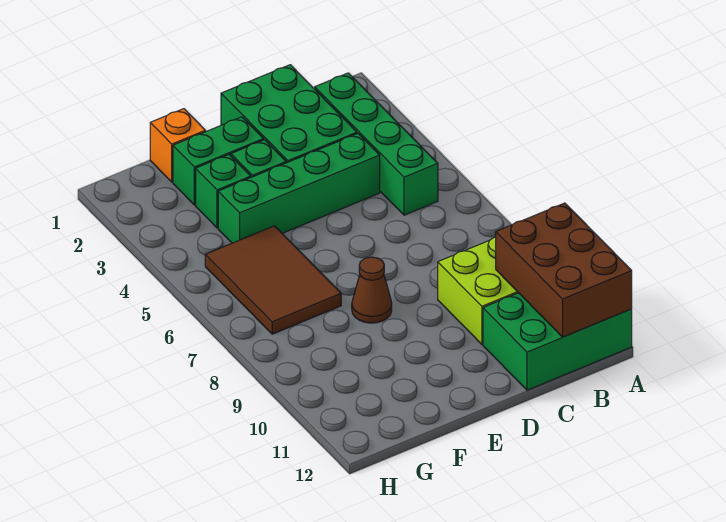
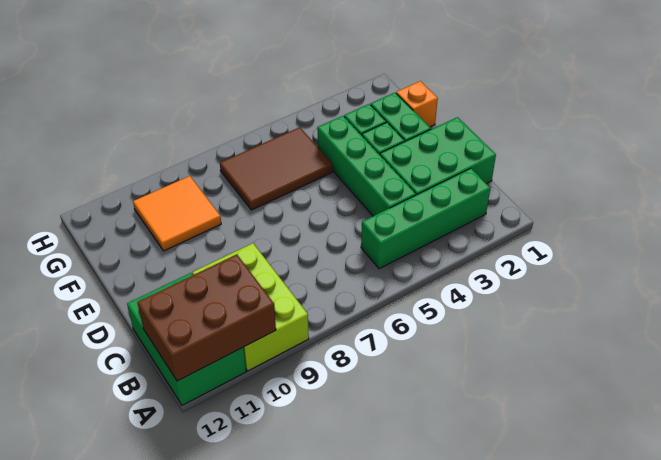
brown cone E8 level 1 -> none
none -> orange tile F9:G10 level 1

